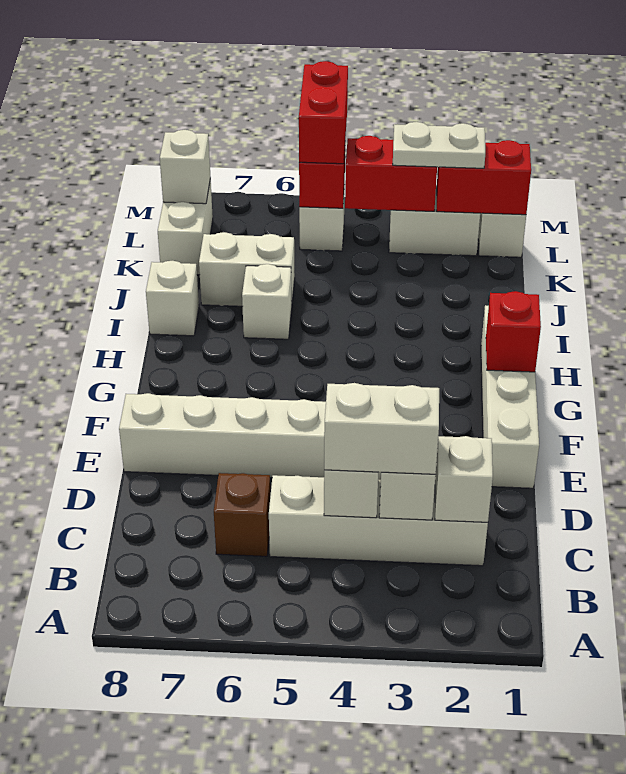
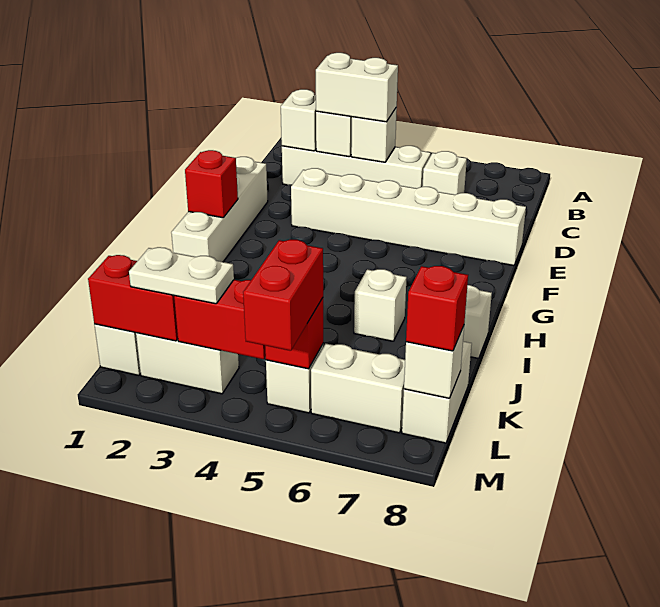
brown brick C6 level 1 -> white brick C6 level 1
white brick J6:J7 level 1 -> white brick L6:L7 level 1
none -> red brick L8 level 3

